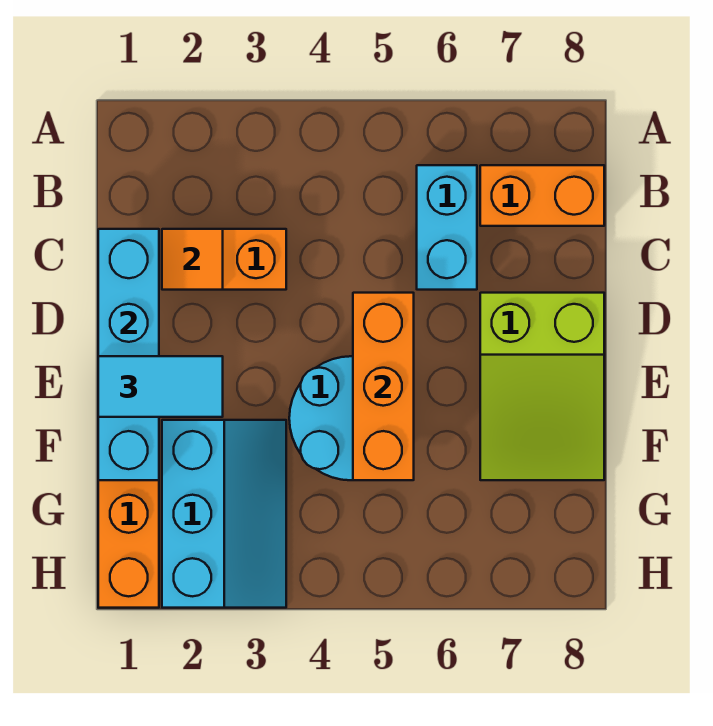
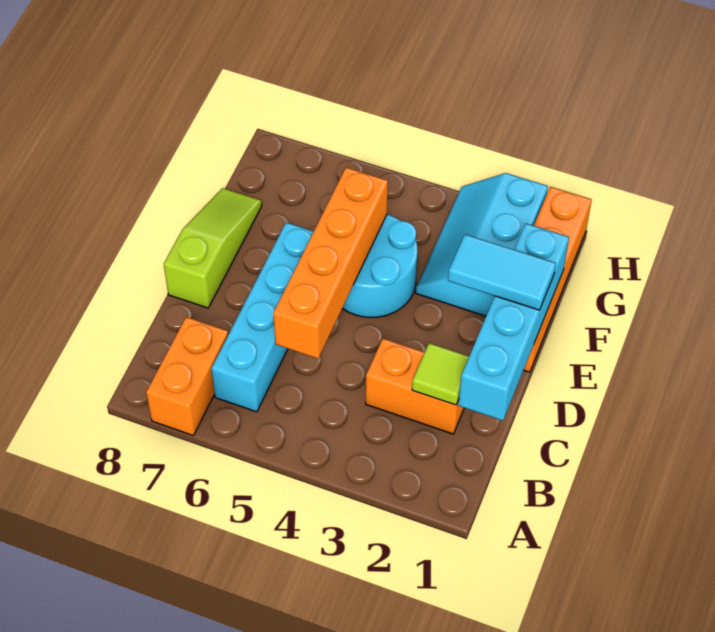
cyan brick B6:C6 level 1 -> cyan brick B6:E6 level 1
orange brick B7:B8 level 1 -> orange brick A7:B7 level 1
orange tile C2 level 2 -> lime tile C2 level 2
orange brick D5:F5 level 2 -> orange brick C5:F5 level 2
lime slope D7:F8 level 1 top D -> lime slope D8:F8 level 1 top D

